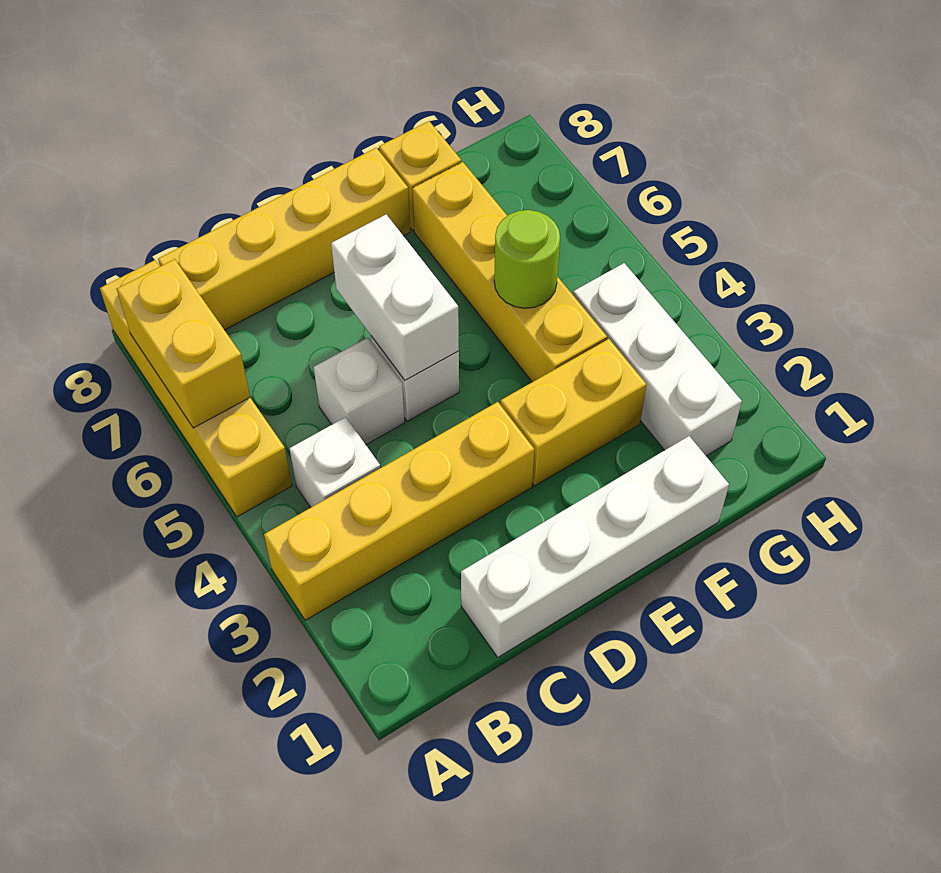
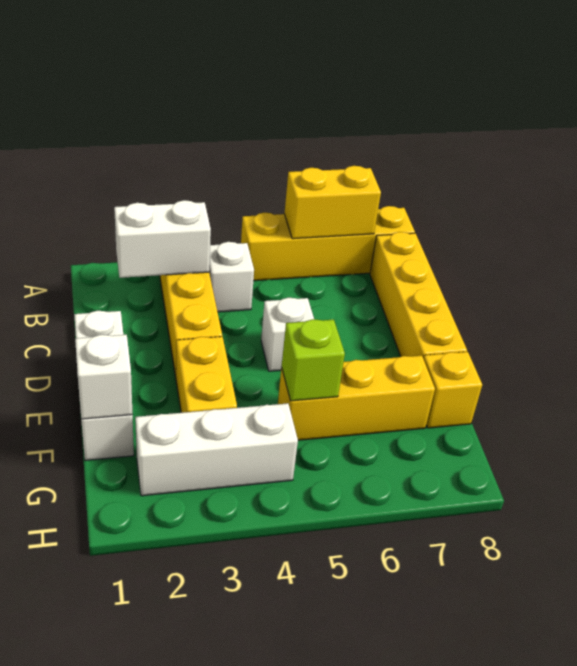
white brick C1:F1 level 1 -> white brick D1:F1 level 1
white brick C5 level 1 -> white brick F1 level 2
white brick D5:D6 level 2 -> white brick B2:B3 level 2
yellow brick F4:F7 level 1 -> yellow brick F5:F7 level 1
lime round brick F5 level 2 -> lime brick F5 level 2

